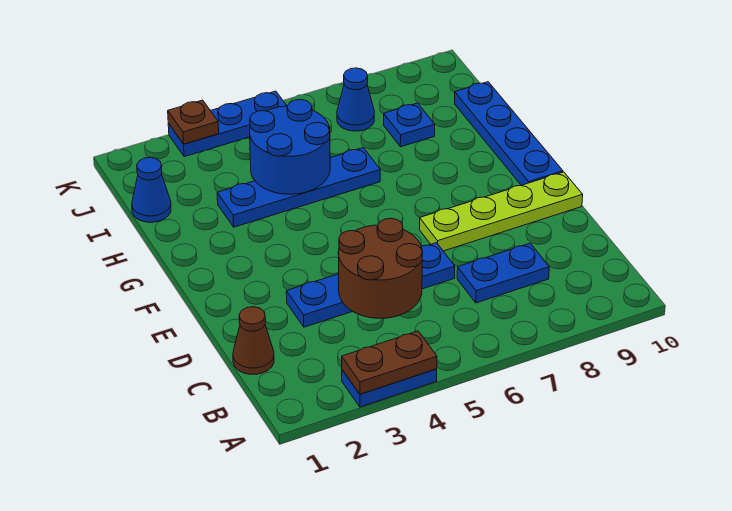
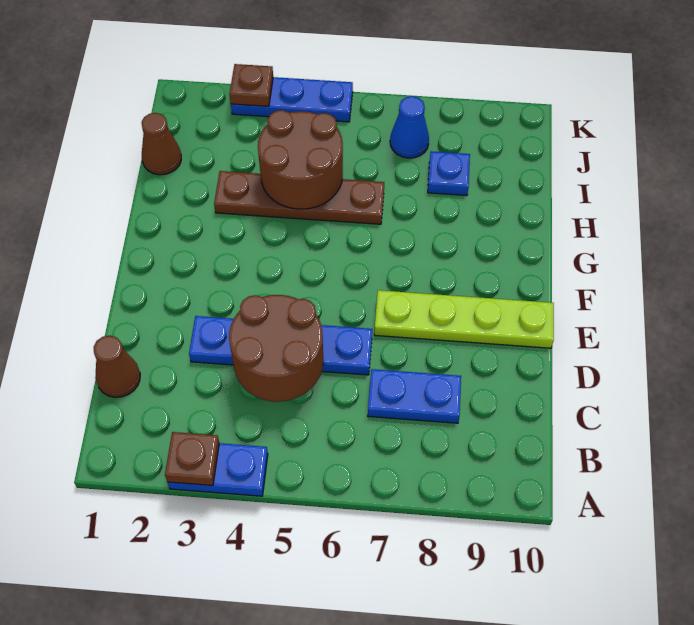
brown plate A3:A4 level 2 -> brown plate A3 level 2
blue plate F10:I10 level 1 -> none
blue plate H3:H6 level 1 -> brown plate H3:H6 level 1
blue round brick H4:I5 level 2 -> brown round brick H4:I5 level 2
blue cone I1 level 1 -> brown cone I1 level 1

